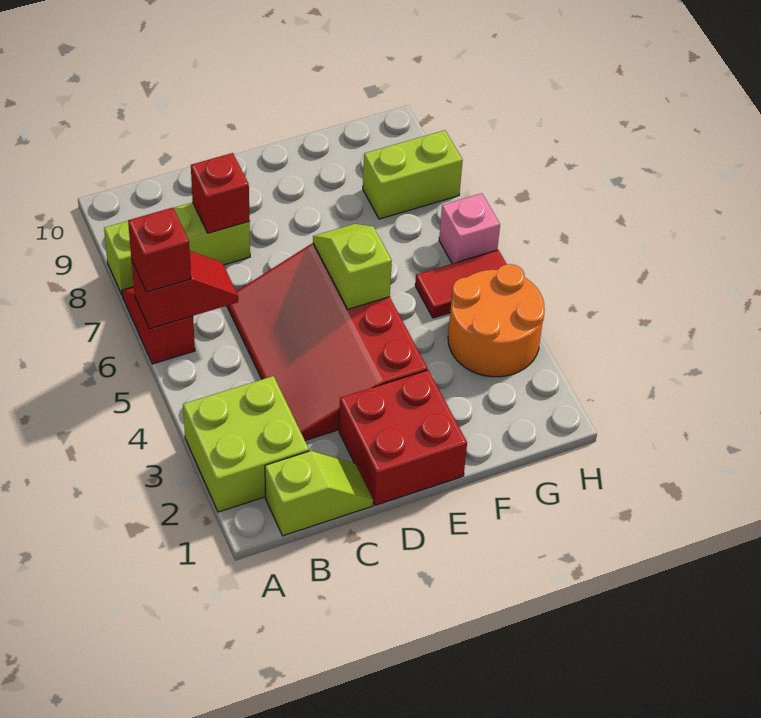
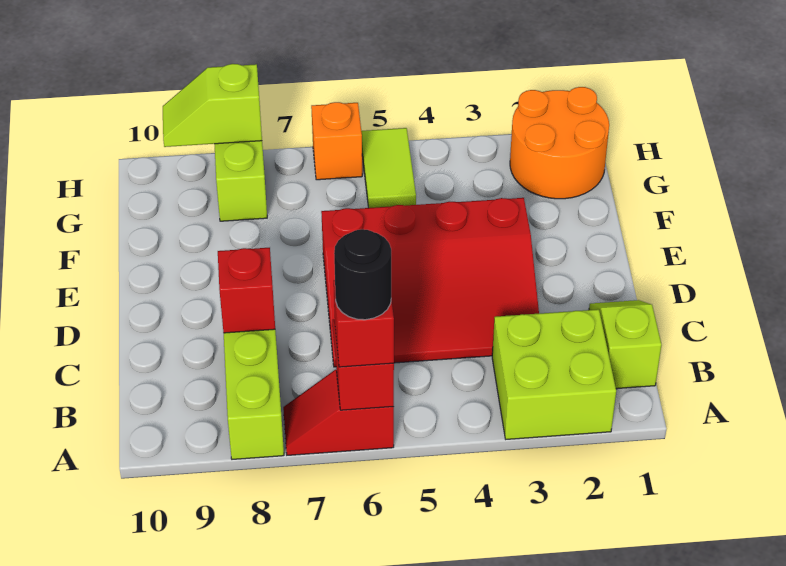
none -> black round brick A6 level 4
red brick D1:E2 level 1 -> none
lime slope E5:E6 level 2 top 5 -> lime slope H8:H9 level 2 top 8
orange round brick G3:H4 level 1 -> orange round brick G1:H2 level 1
red tile G5:H5 level 1 -> lime tile G5:H5 level 1
pink brick H6 level 1 -> orange brick H6 level 1

